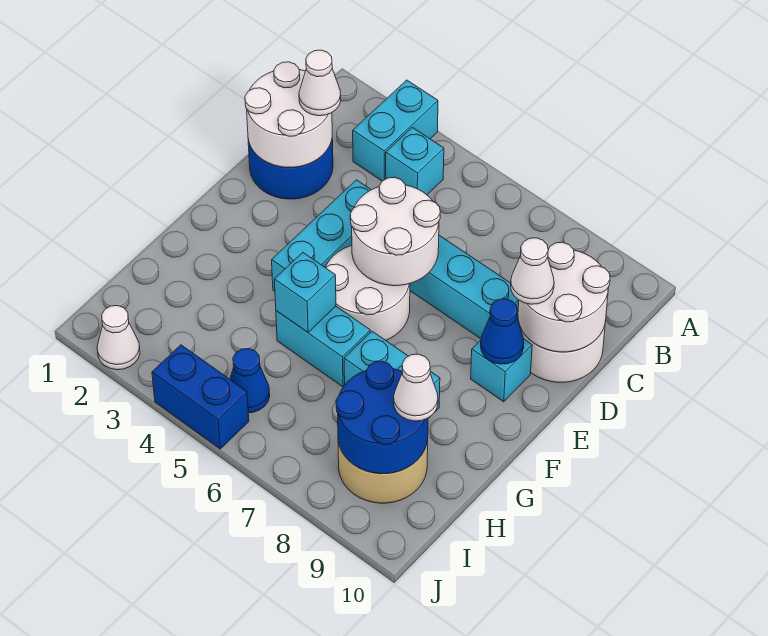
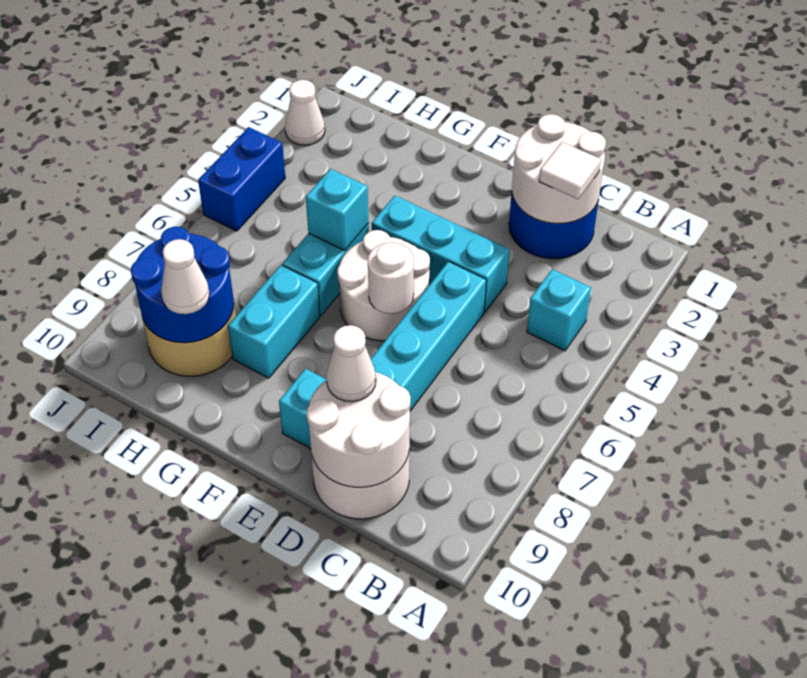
cyan brick A3:B3 level 1 -> none
white cone C2 level 3 -> white tile C2 level 3
white round brick D5:E6 level 2 -> white round brick E6 level 2
blue cone E9 level 2 -> none
blue cone I5 level 1 -> none

